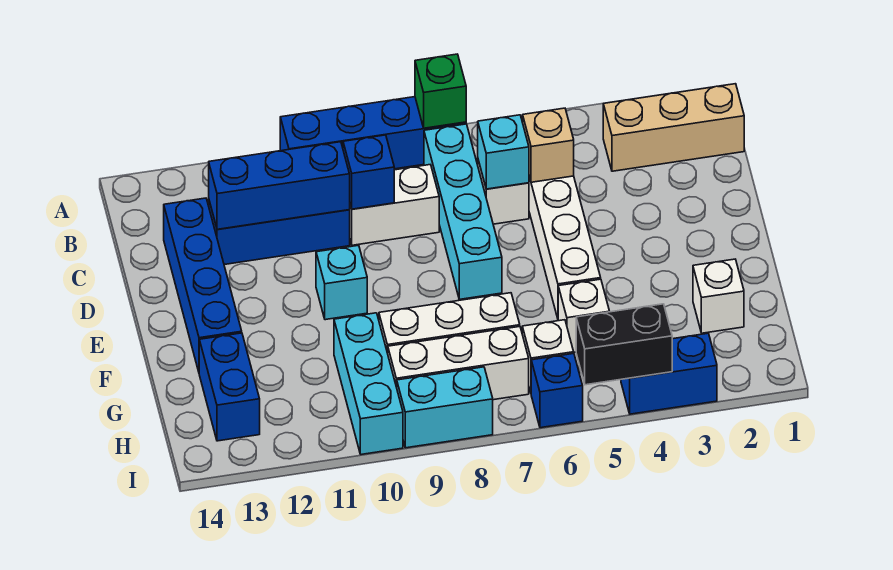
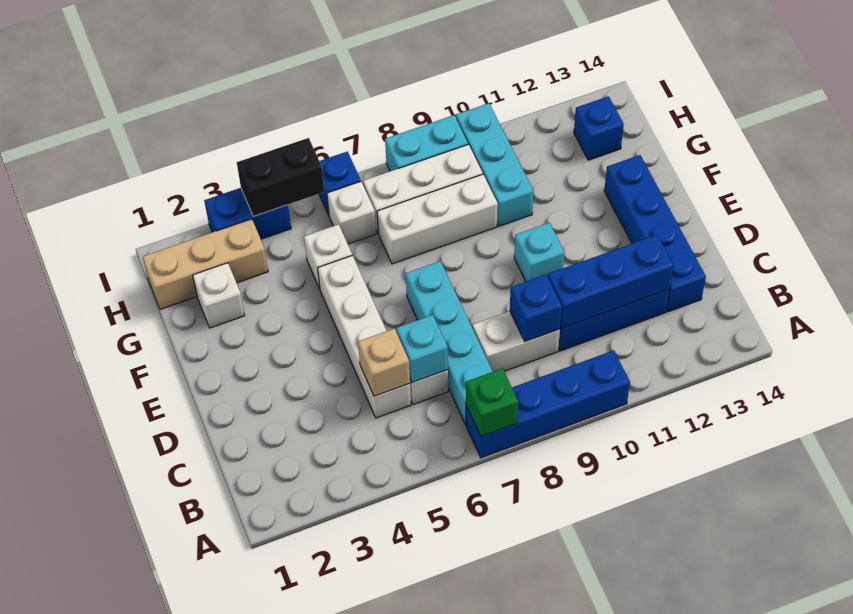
tan brick B1:B3 level 1 -> tan brick H1:H3 level 1
blue brick G13:H13 level 1 -> blue brick H13 level 1

